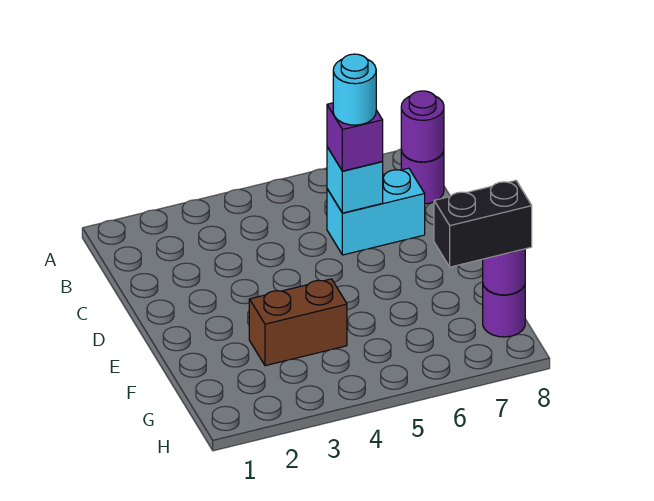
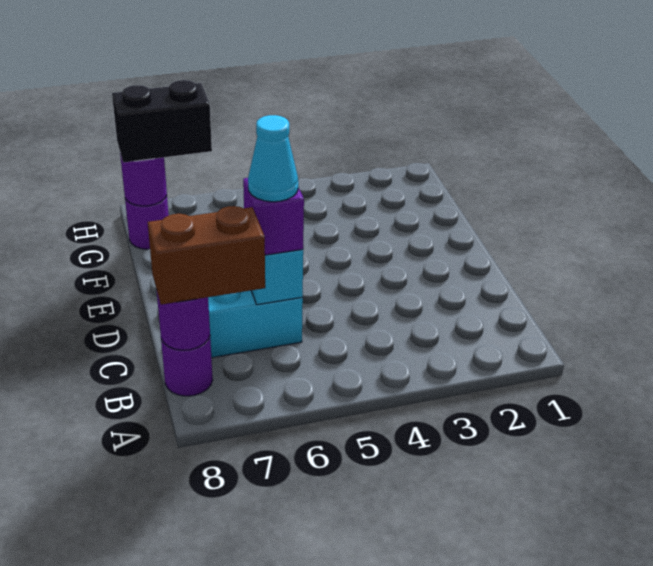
cyan round brick C6 level 4 -> cyan cone C6 level 4
brown brick F3:F4 level 1 -> brown brick B7:B8 level 3

